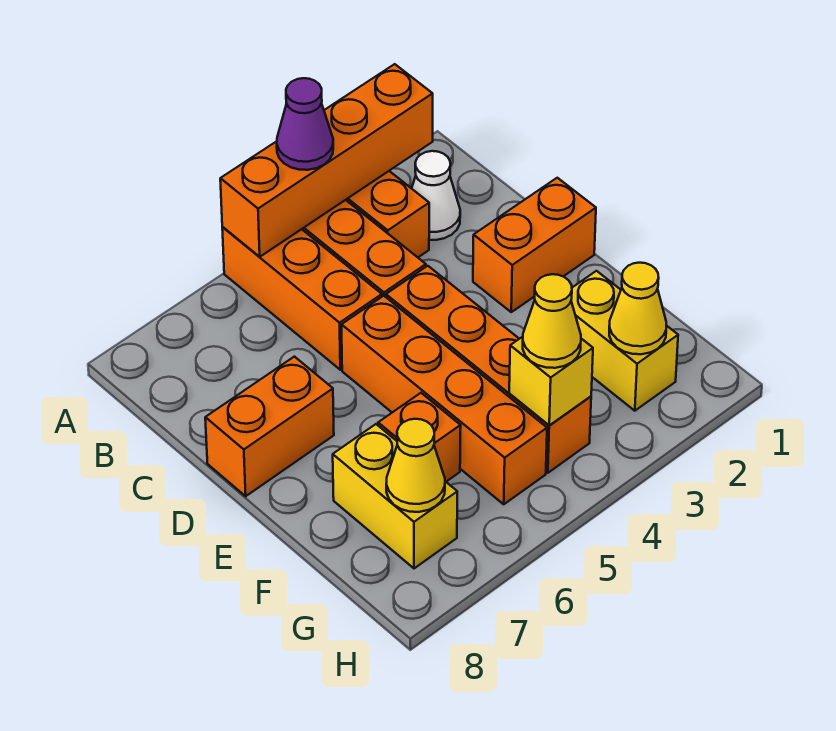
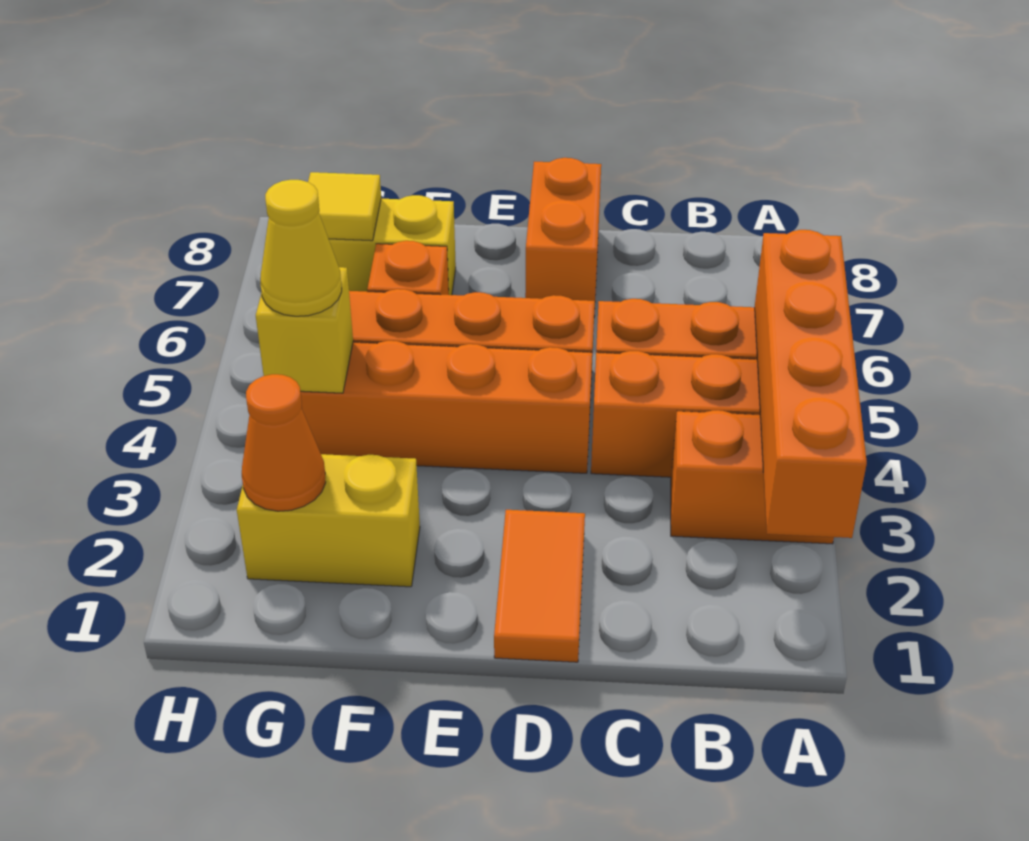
purple cone A4 level 3 -> none
white cone B2 level 1 -> none
orange brick D1:D2 level 1 -> orange tile D1:D2 level 1
yellow cone G2 level 2 -> orange cone G2 level 2
yellow cone G7 level 2 -> yellow tile G7 level 2

